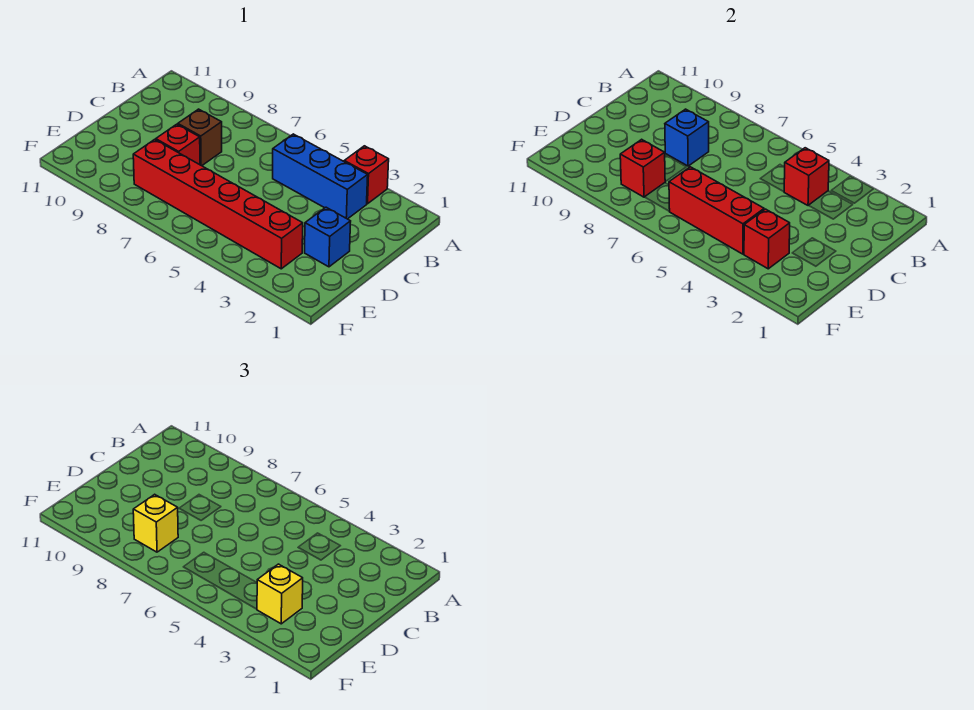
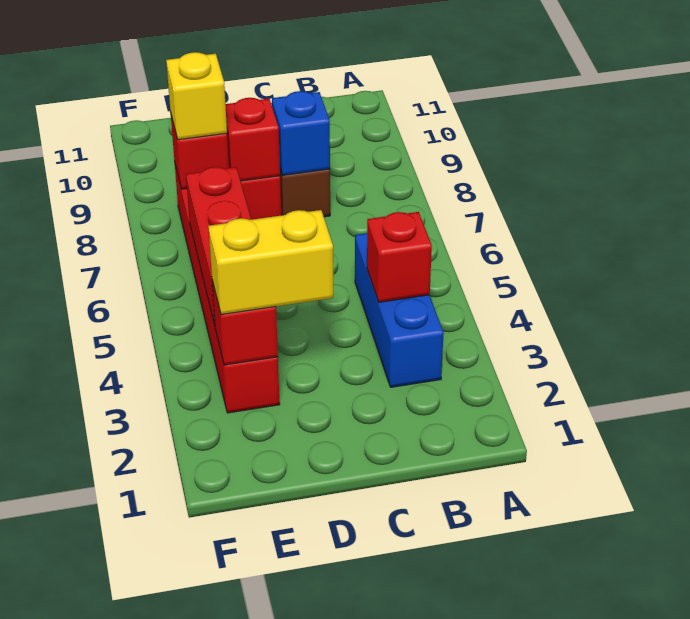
red brick A3 level 1 -> red brick D8 level 2
blue brick D2 level 1 -> none
yellow brick E3 level 3 -> yellow brick D3:E3 level 3

